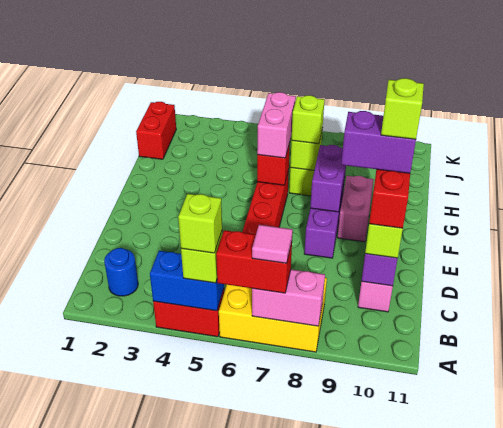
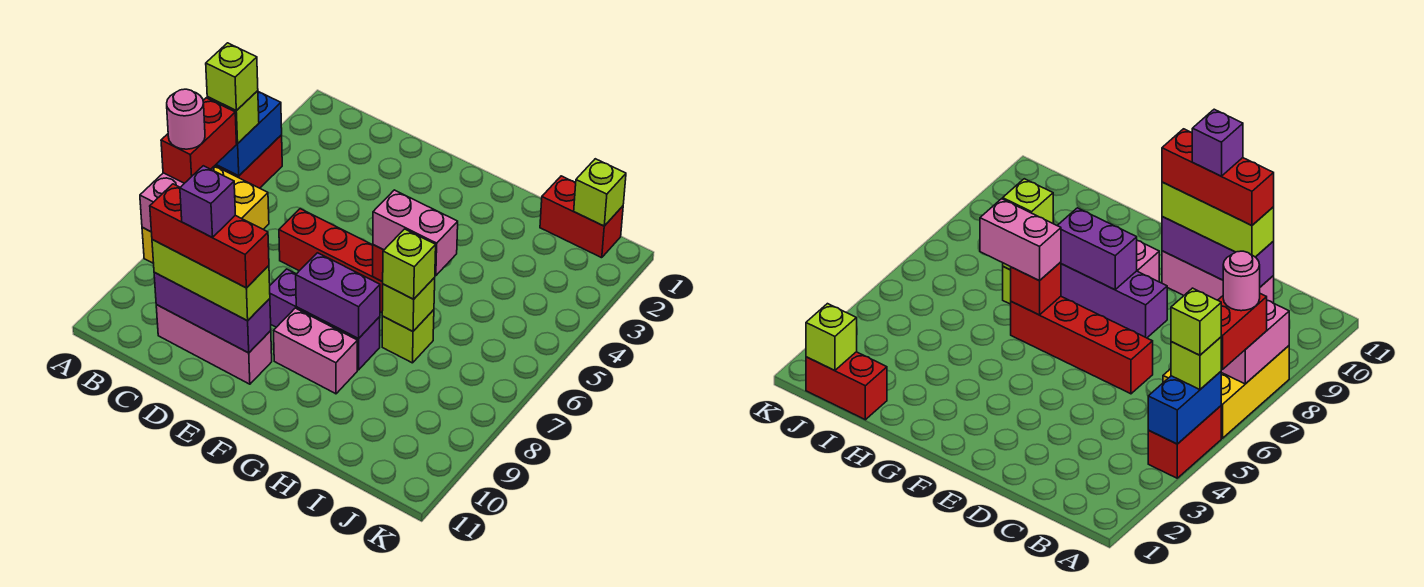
pink tile A7 level 4 -> pink round brick A7 level 4
blue round brick B2 level 1 -> none
purple brick D9:D10 level 5 -> purple brick D10 level 5
lime brick D10 level 6 -> lime brick J1 level 2

